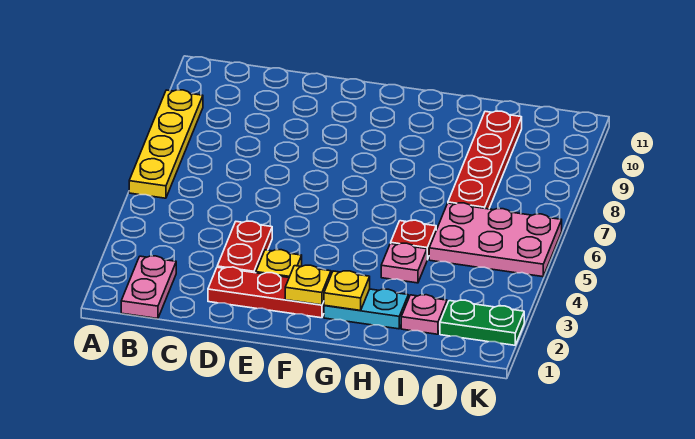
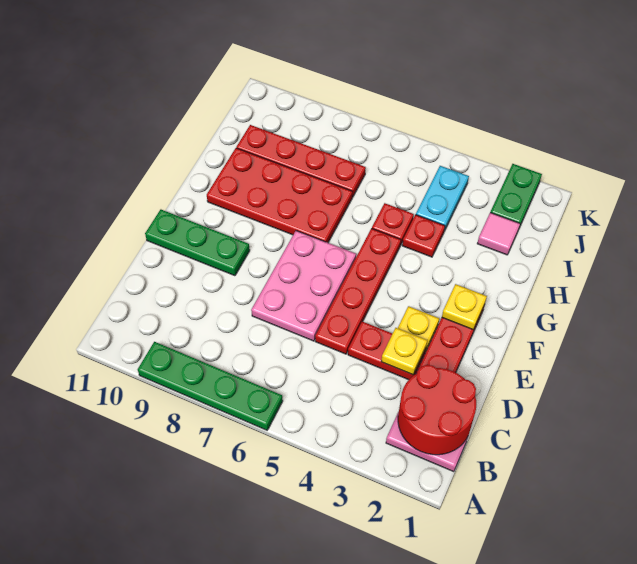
yellow plate A6:A9 level 1 -> green plate A6:A9 level 1
none -> red round brick B1:C2 level 2
none -> red plate D5:G5 level 1
none -> green plate E9:E11 level 1
cyan plate G2:H2 level 1 -> cyan plate I4:J4 level 1
yellow plate G2 level 2 -> yellow plate D3 level 2
none -> red plate G7:H10 level 1
pink plate H4 level 1 -> red plate H4 level 1
pink plate I2 level 1 -> pink tile I2 level 1
pink plate I5:K6 level 1 -> pink plate D6:F7 level 1

